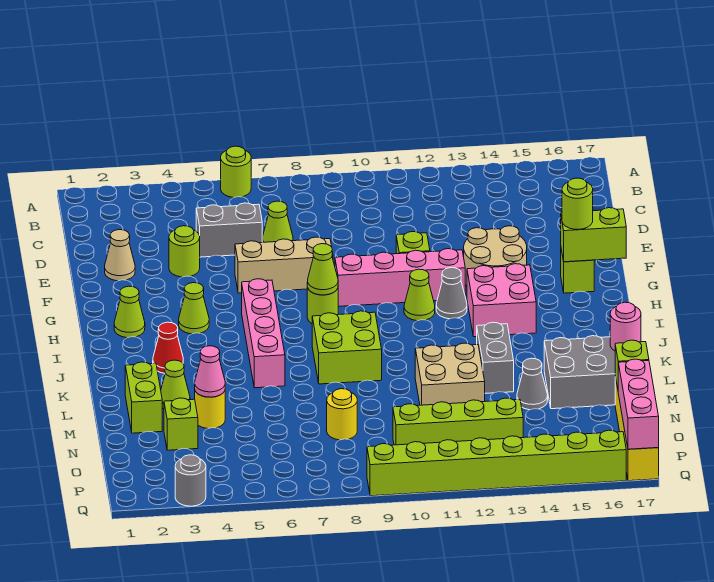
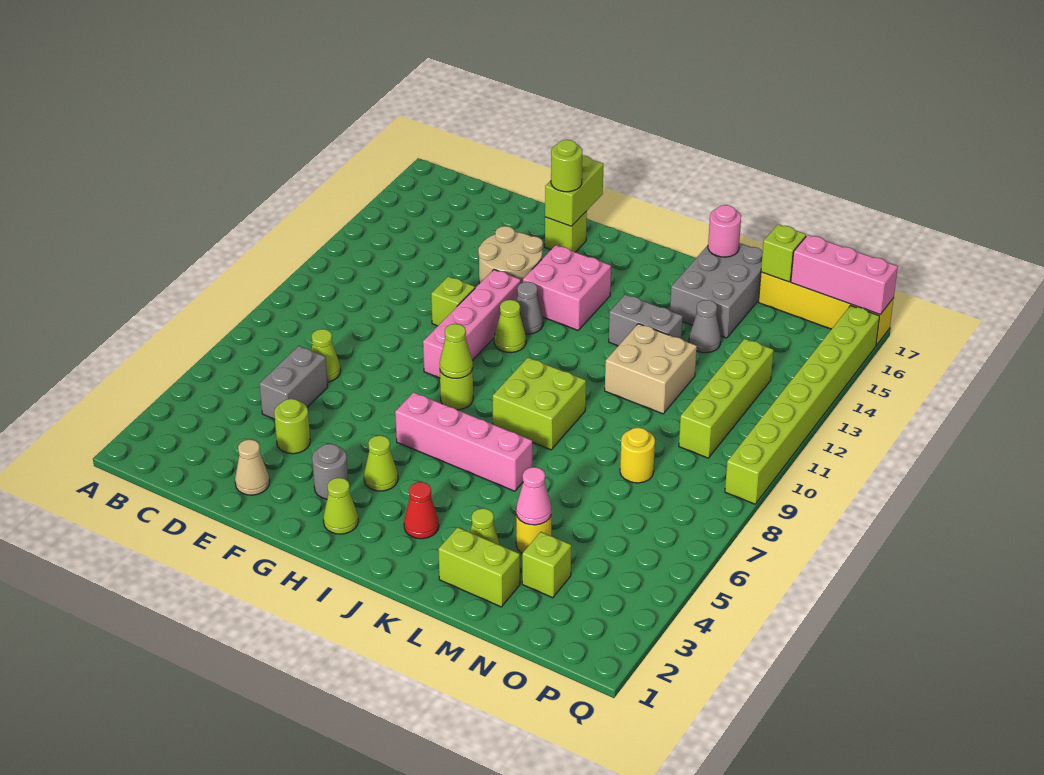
lime round brick A6 level 1 -> none
tan brick F6:F8 level 1 -> none
grey round brick Q3 level 1 -> grey round brick G3 level 1

